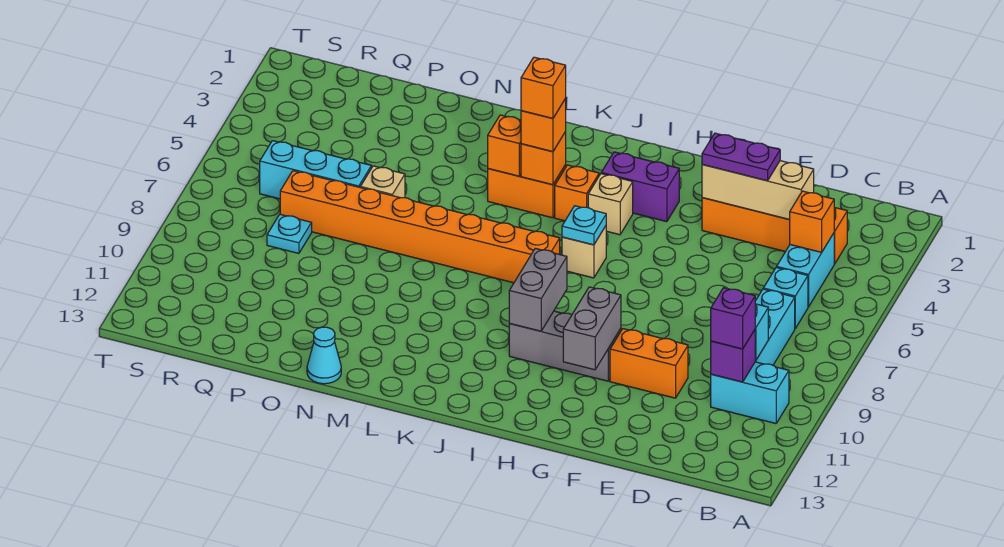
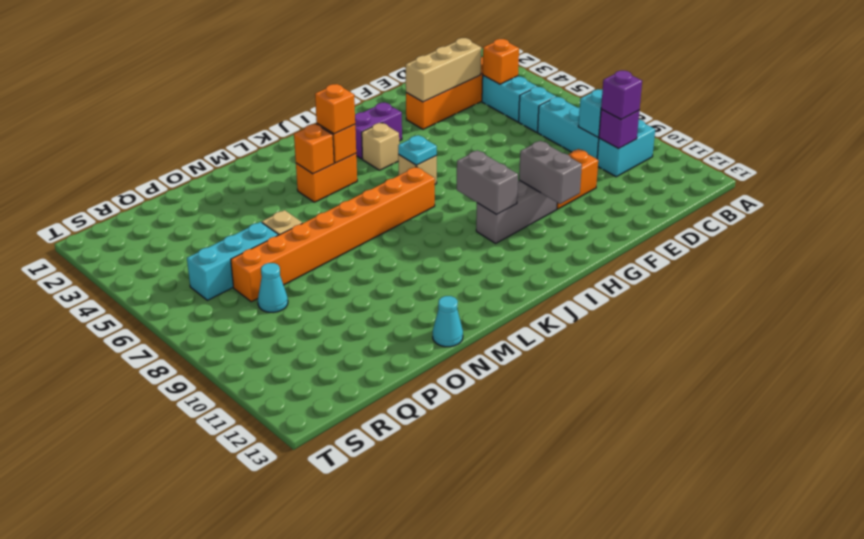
purple plate E3:F3 level 3 -> none
orange brick J4 level 1 -> none
orange brick K4 level 4 -> none
cyan plate Q8 level 1 -> cyan cone Q8 level 1

